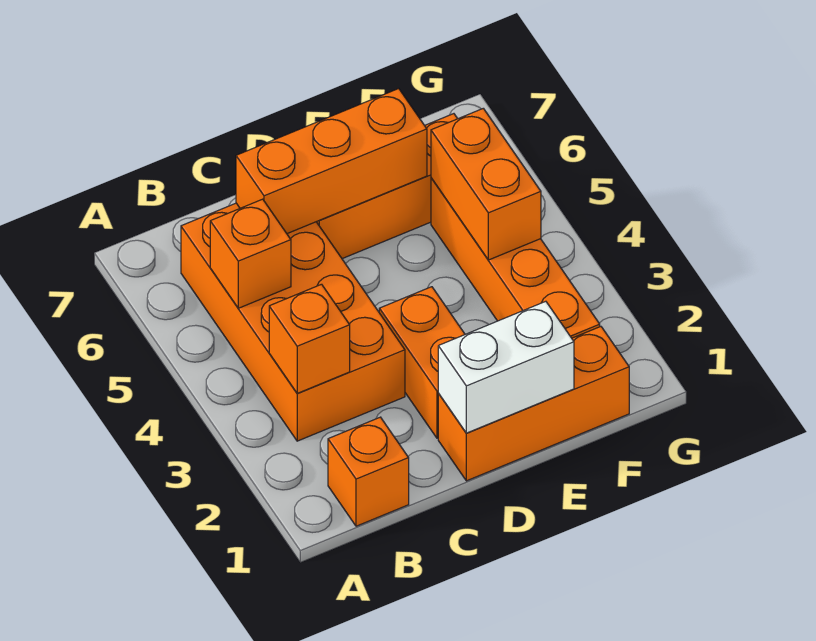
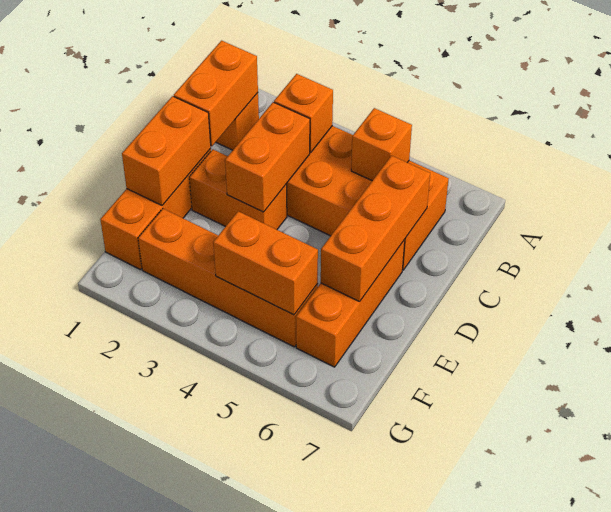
none -> orange brick B1:C1 level 2
none -> orange brick C3:D3 level 2
white brick D1:E1 level 2 -> orange brick D1:E1 level 2

